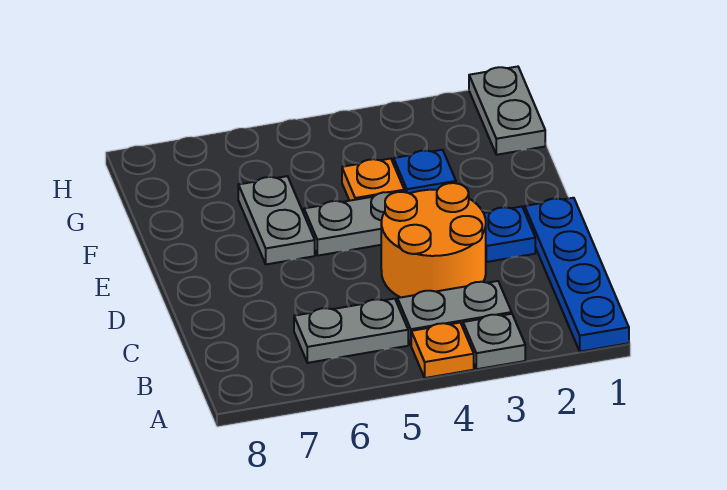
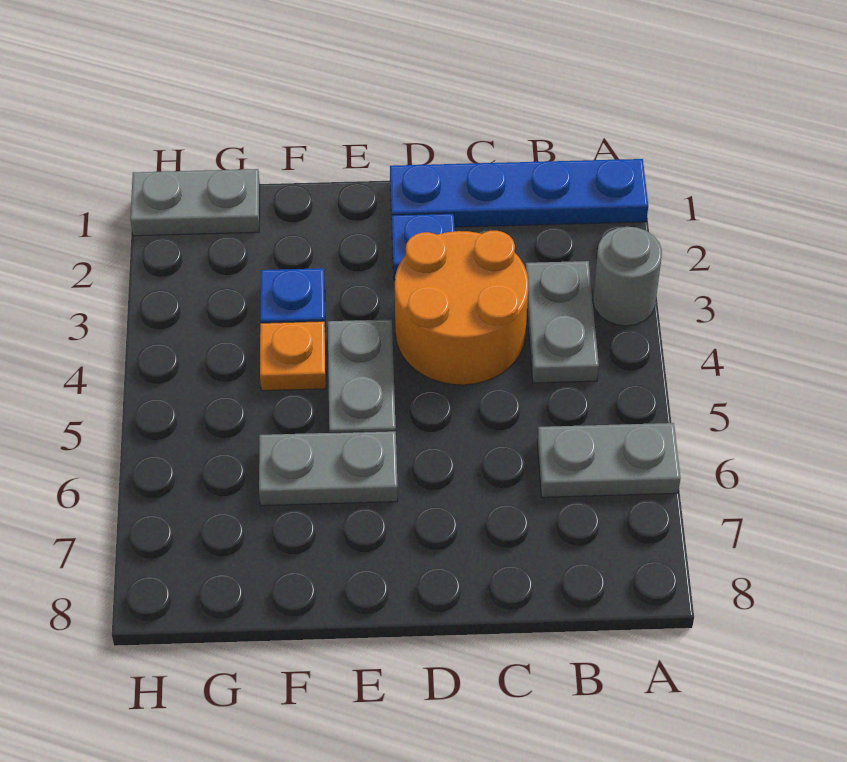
grey plate A3 level 1 -> grey round brick A3 level 1
orange plate A4 level 1 -> none
grey plate B5:B6 level 1 -> grey plate A6:B6 level 1

